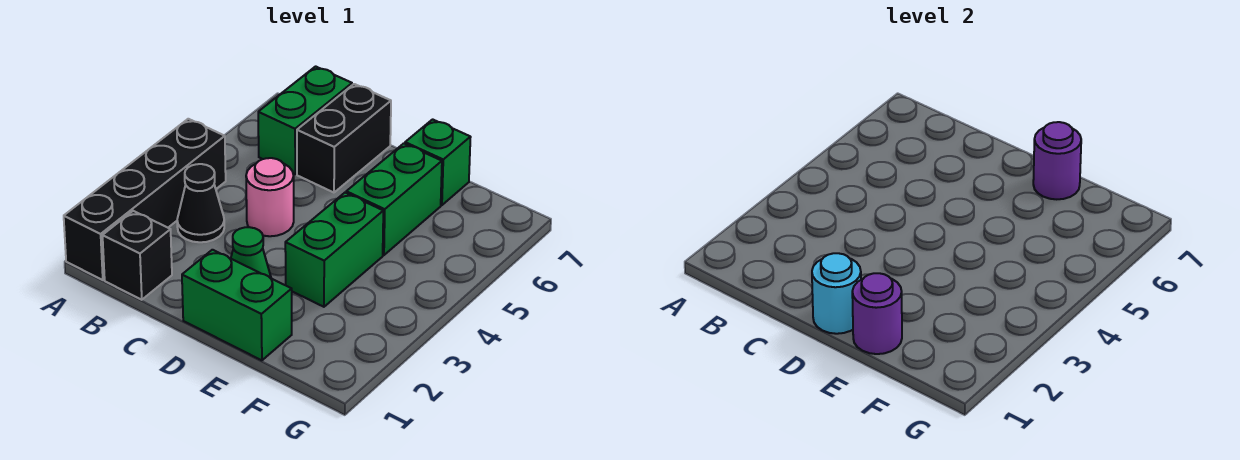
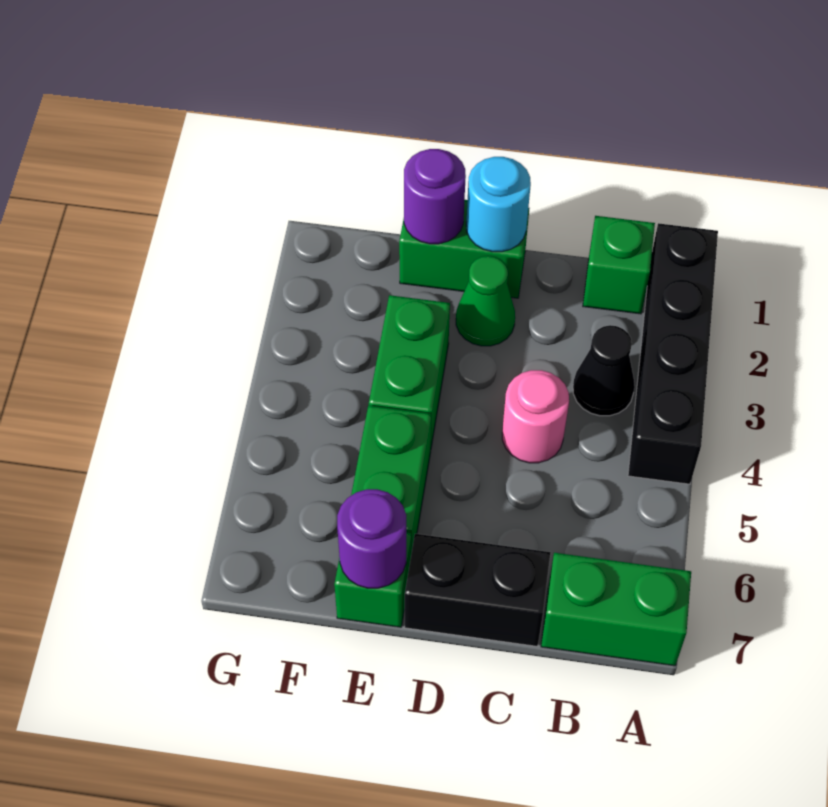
black brick B1 level 1 -> green brick B1 level 1
green brick B6:B7 level 1 -> green brick A7:B7 level 1
black brick C6:C7 level 1 -> black brick C7:D7 level 1

